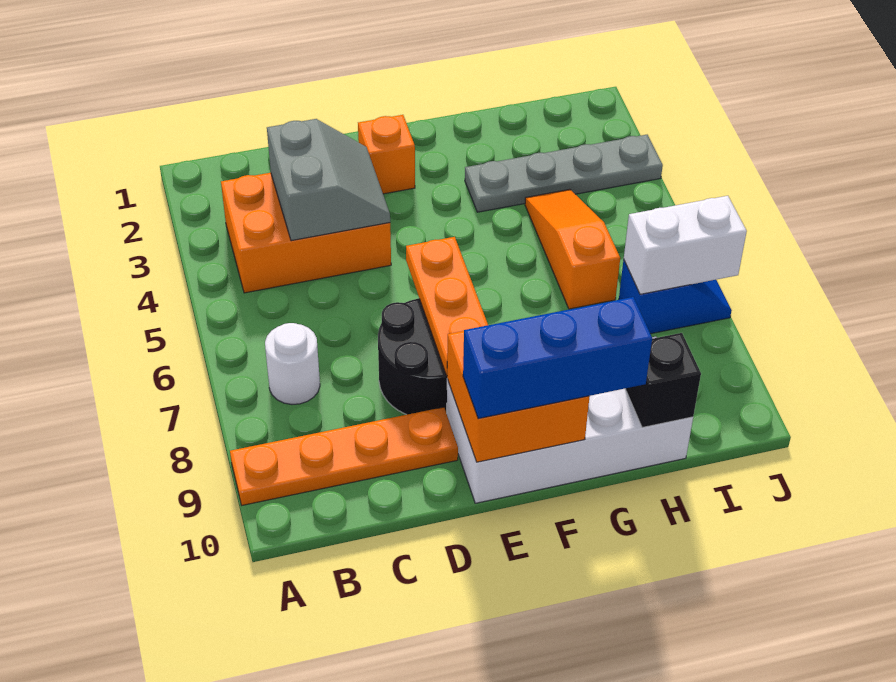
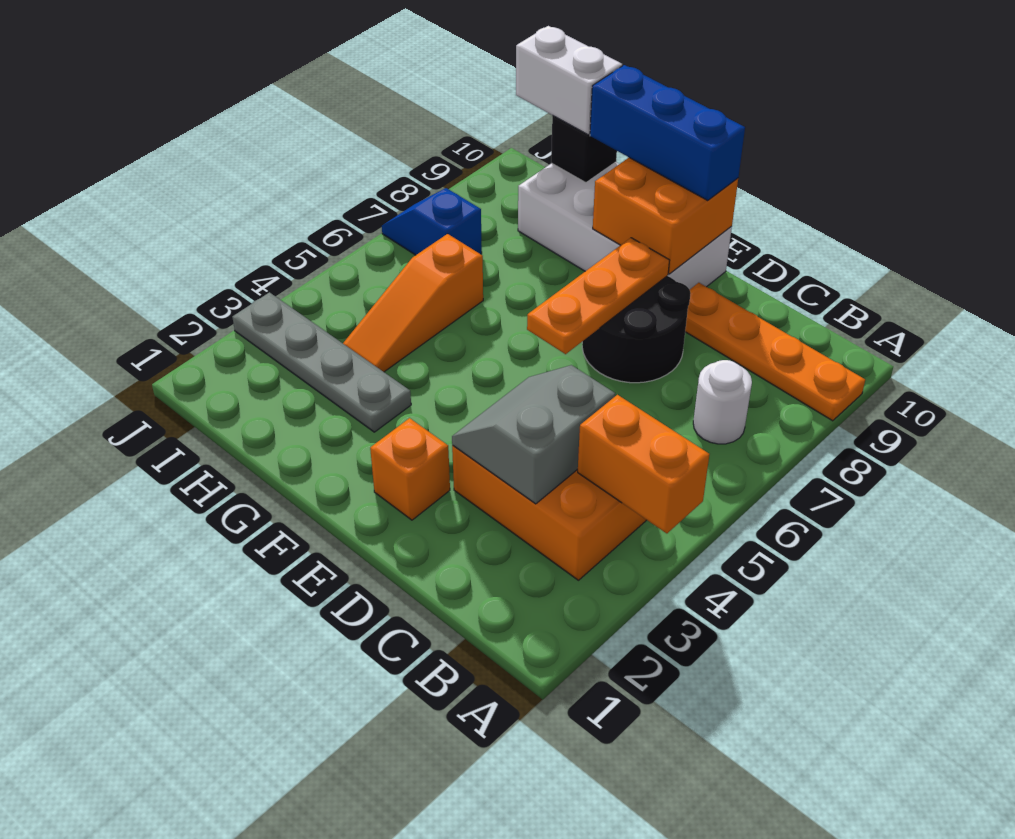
none -> orange brick A4:B4 level 2
white brick I7:J7 level 2 -> white brick H10:I10 level 3

